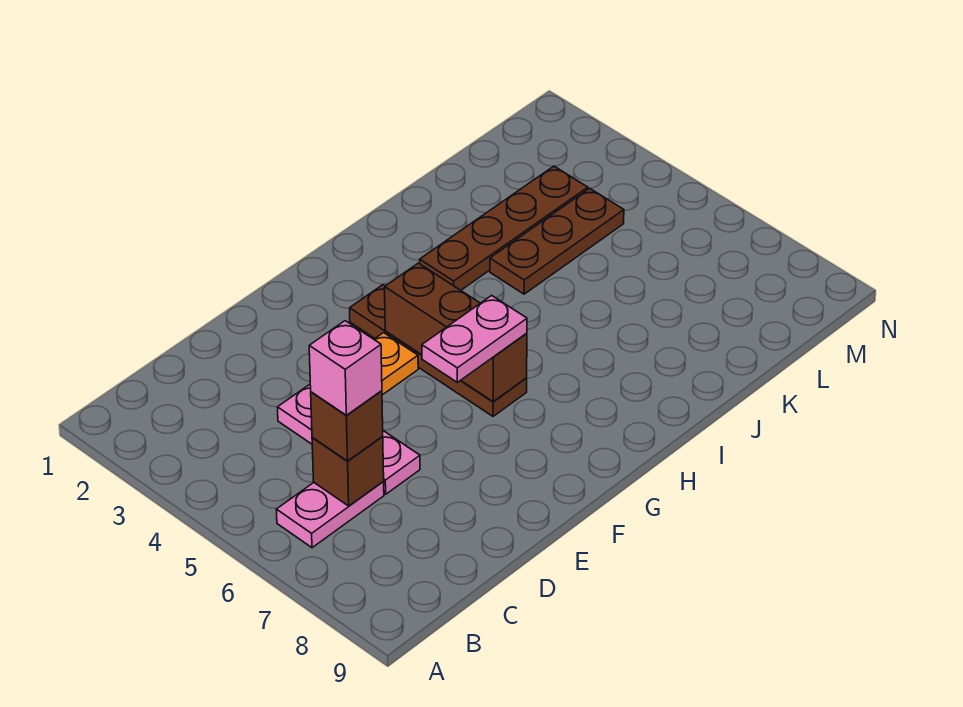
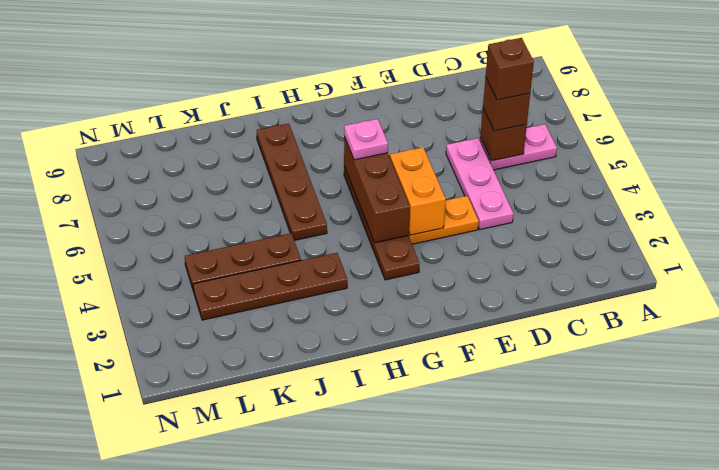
pink brick C6 level 4 -> brown brick C6 level 4
none -> orange brick F4:F5 level 2
pink plate F6:G6 level 3 -> pink plate G6 level 3
none -> brown plate I5:I8 level 1

